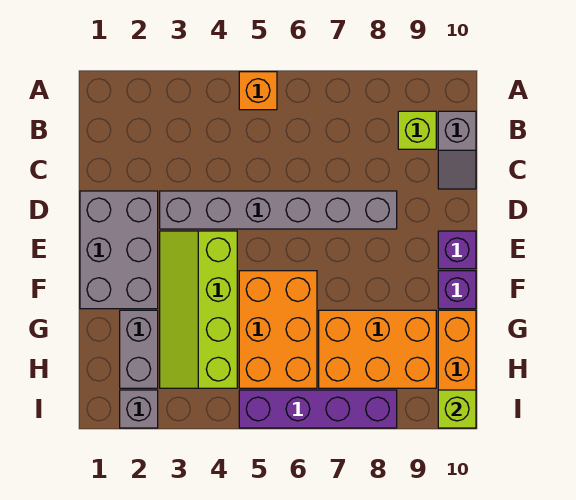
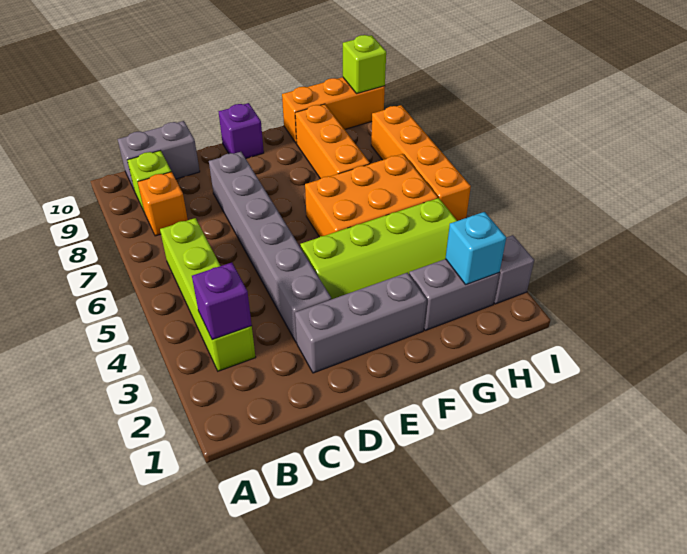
orange brick A5 level 1 -> orange brick B8 level 1
none -> lime brick B3:B6 level 1
grey slope B10:C10 level 1 top B -> grey brick B10:C10 level 1
grey brick D1:F2 level 1 -> grey brick D2:F2 level 1
purple brick F10 level 1 -> purple brick B3 level 2
orange brick G7:H9 level 1 -> orange brick G7:G9 level 1
none -> cyan brick H2 level 2
purple brick I5:I8 level 1 -> orange brick I5:I8 level 1

